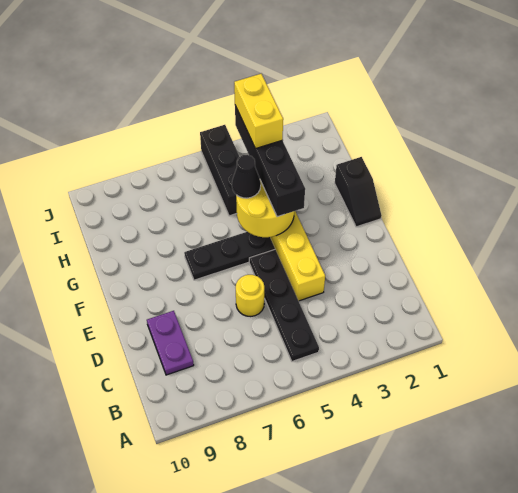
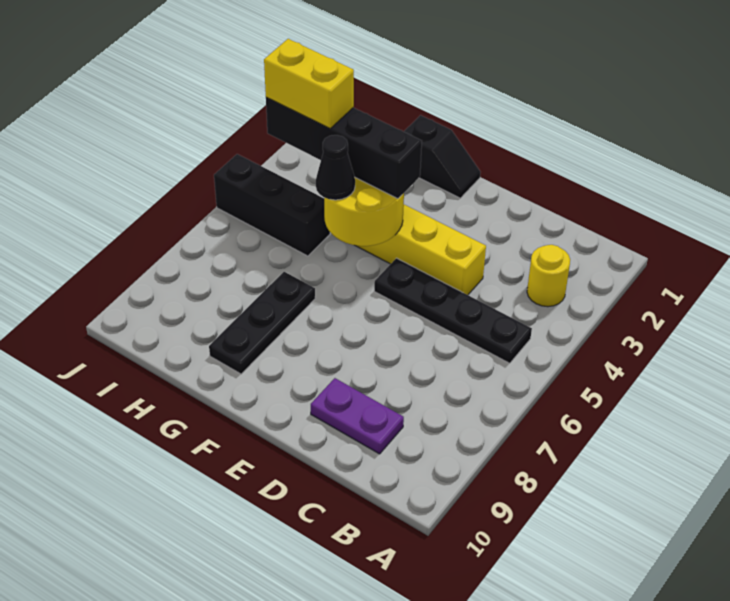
yellow round brick D6 level 1 -> yellow round brick B3 level 1
black plate F5:F7 level 1 -> black plate G7:G9 level 1

